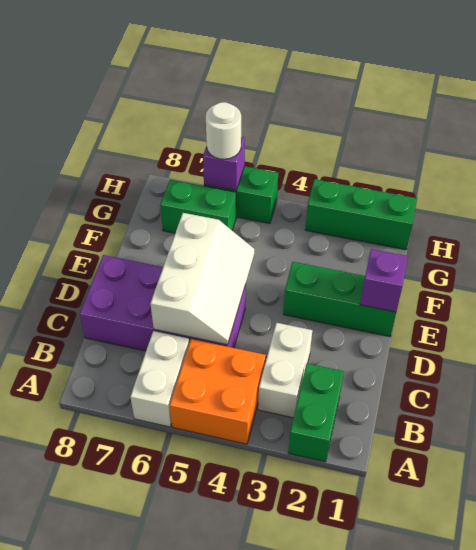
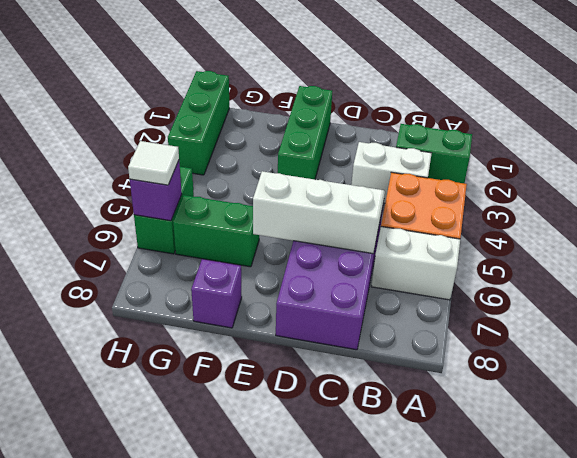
purple brick E1 level 2 -> purple brick F8 level 1
green brick G6:G7 level 1 -> green brick F6:G6 level 1
white round brick H6 level 3 -> white tile H6 level 3

